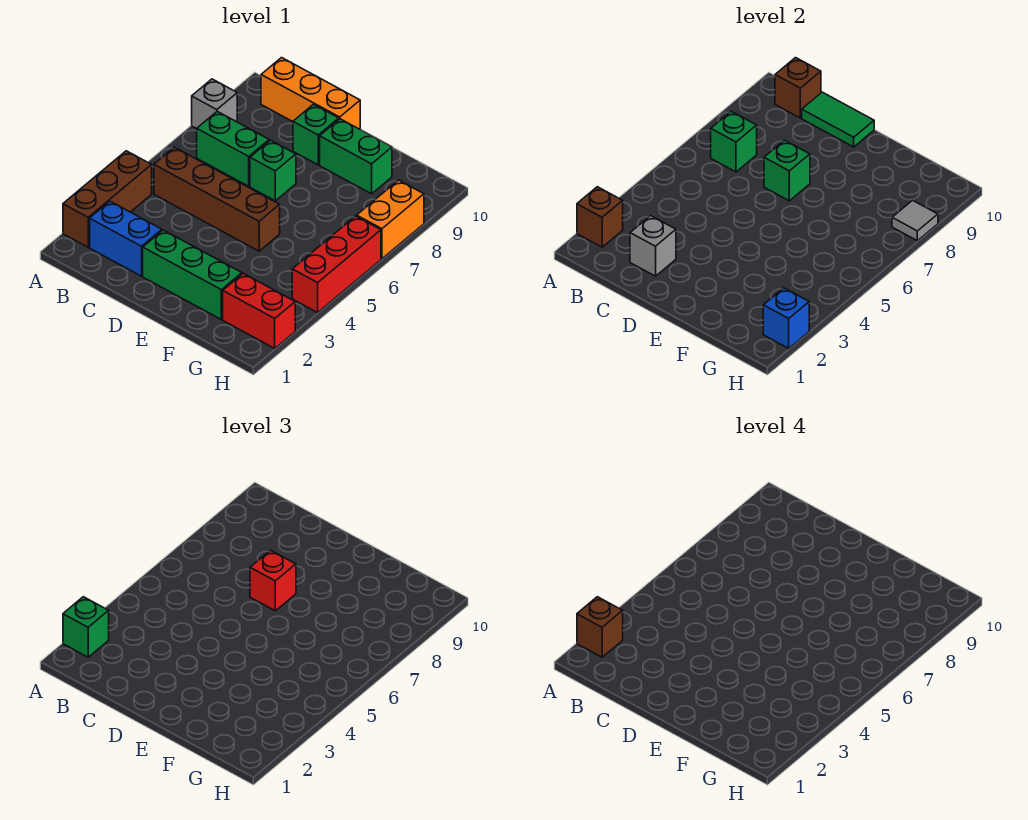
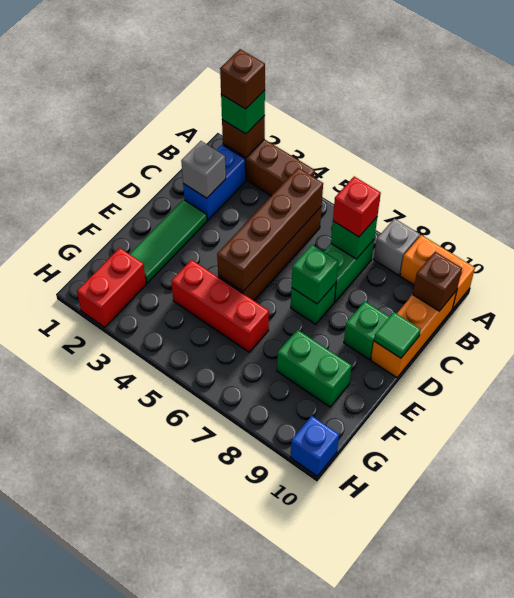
none -> brown brick B5:E5 level 2
green tile C10:D10 level 2 -> green tile D10 level 2
green brick D2:F2 level 1 -> green tile D2:F2 level 1
red brick D7 level 3 -> red brick B7 level 3
green brick E9:F9 level 1 -> green brick F8:F9 level 1
blue brick H2 level 2 -> blue brick H10 level 1
red brick H4:H6 level 1 -> red brick F4:F6 level 1
orange brick H7:H8 level 1 -> orange brick A9:A10 level 1
grey tile H8 level 2 -> none

